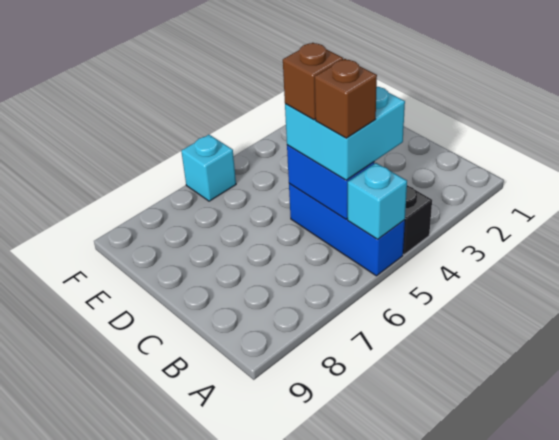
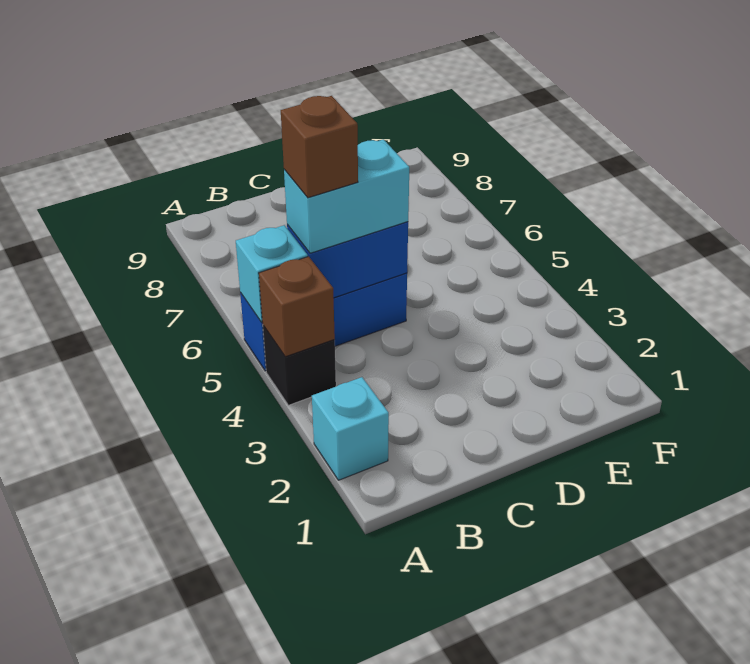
cyan brick B4:C5 level 3 -> cyan brick B5:C5 level 3
brown brick C5 level 4 -> brown brick A4 level 2
cyan brick F6 level 1 -> cyan brick A2 level 1

